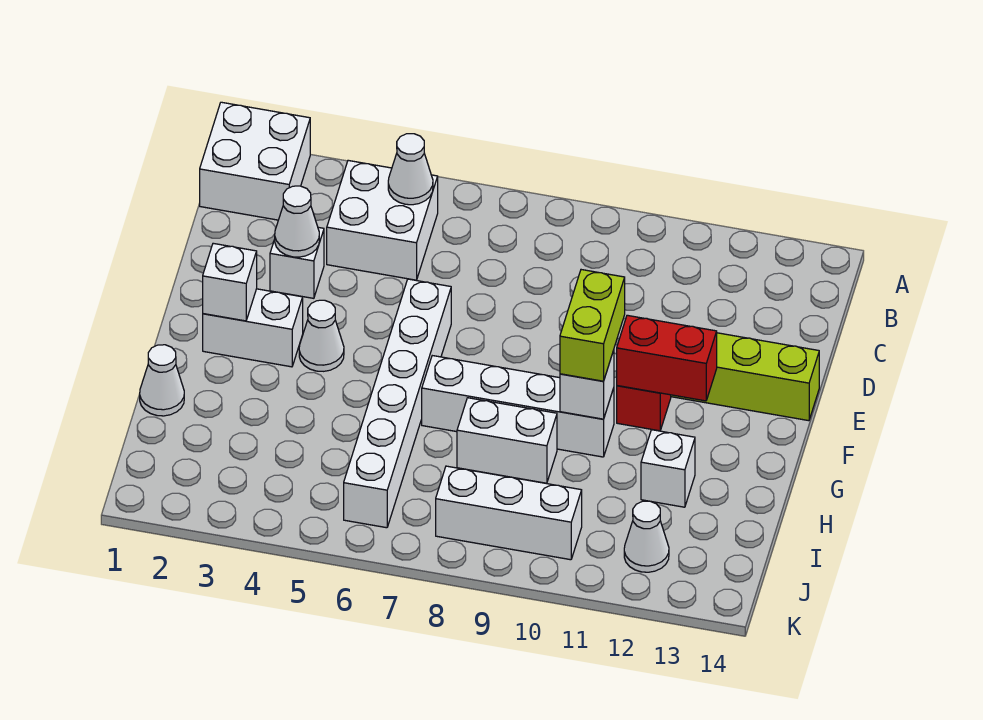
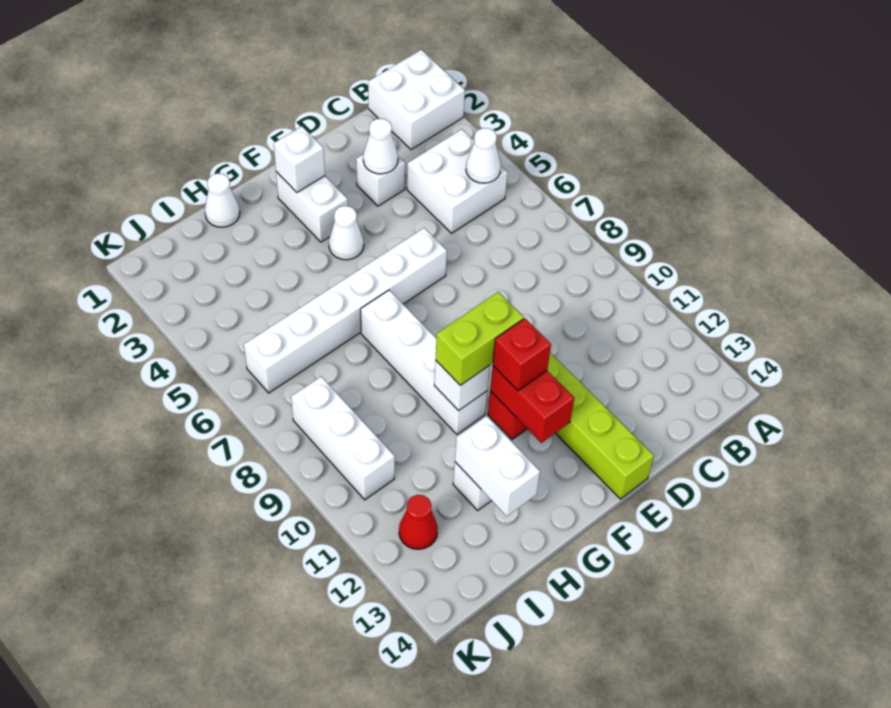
none -> red brick F11 level 3
white brick H8:H9 level 1 -> white brick H12:H13 level 2
white cone J12 level 1 -> red cone J12 level 1

